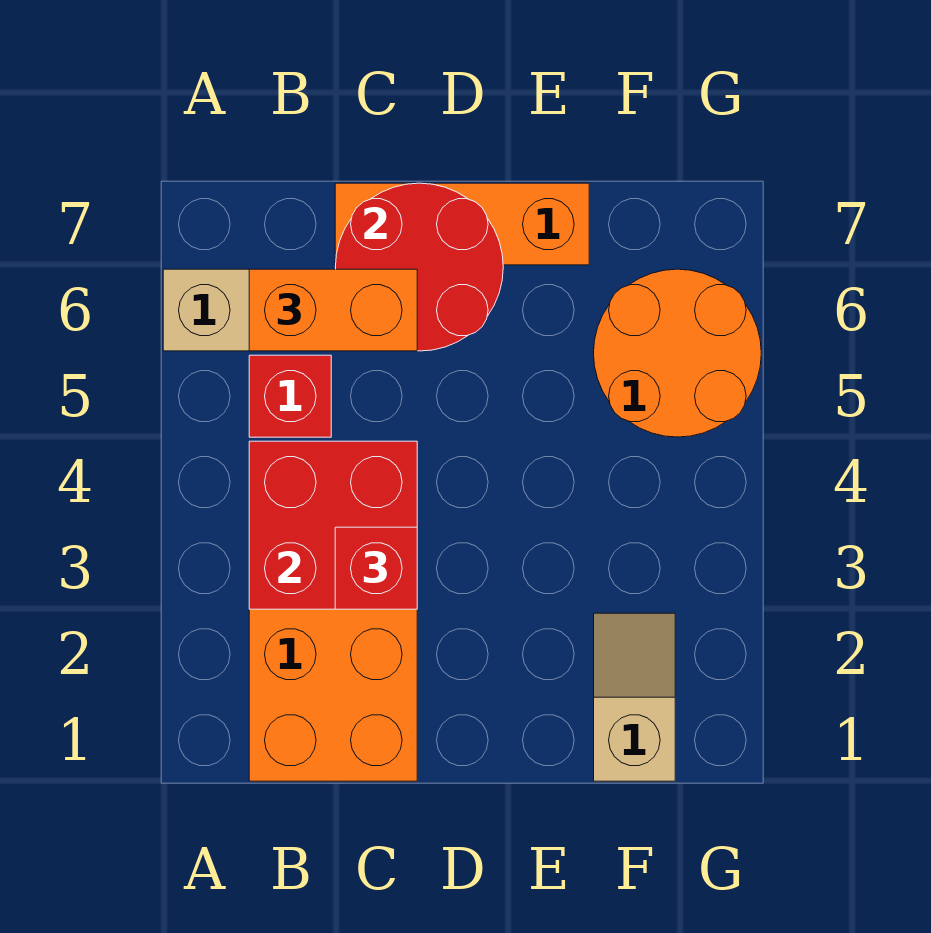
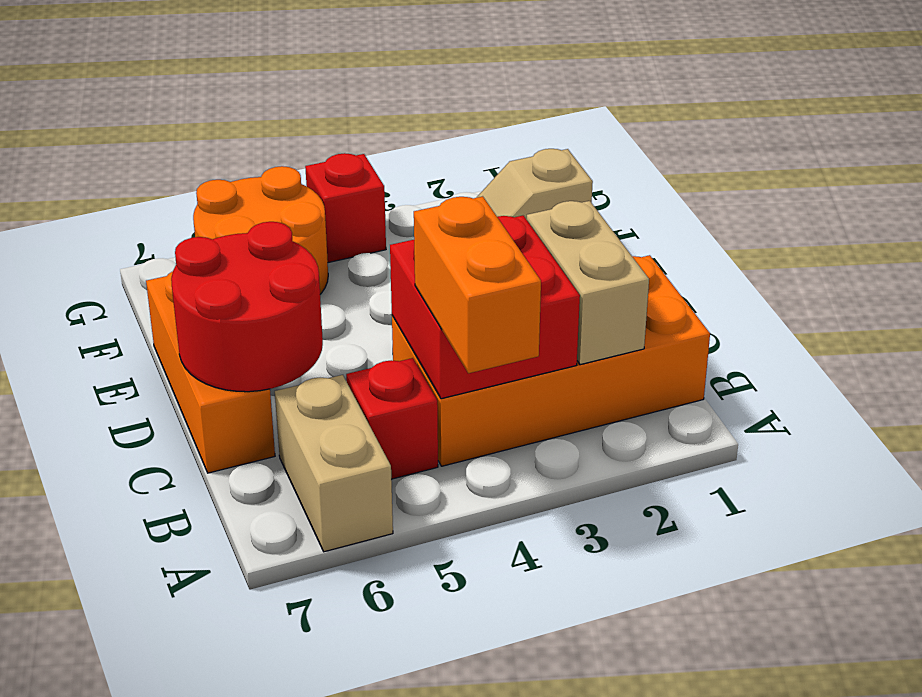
none -> tan brick B2:C2 level 2
orange brick B6:C6 level 3 -> orange brick A4:B4 level 3
red brick C3 level 3 -> red brick G4 level 1

